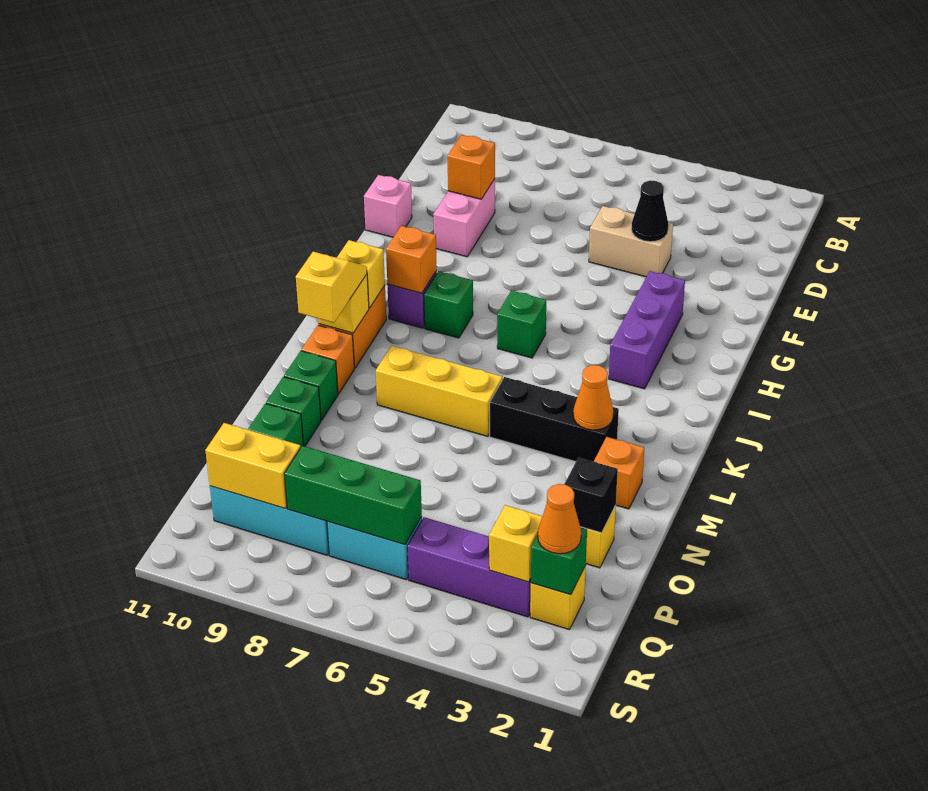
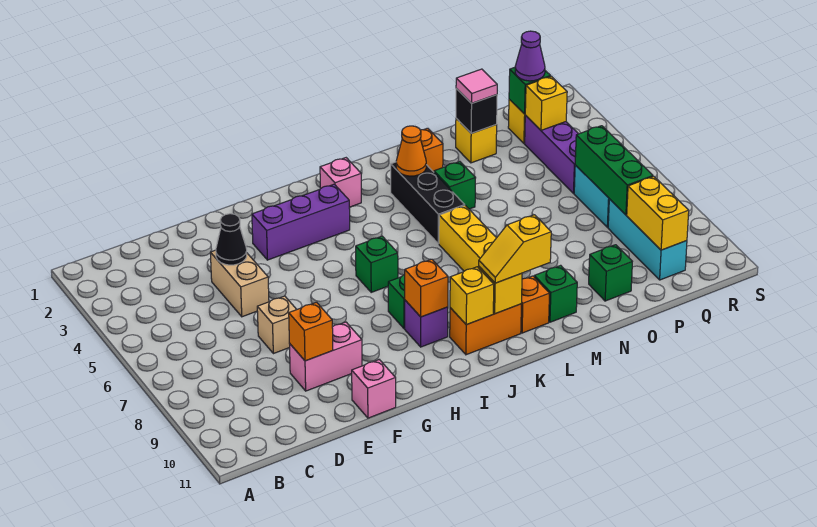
none -> tan brick E7 level 1
none -> pink brick J2 level 1
green brick N10 level 1 -> green brick M4 level 1
none -> pink tile O2 level 3
orange cone Q2 level 3 -> purple cone Q2 level 3

